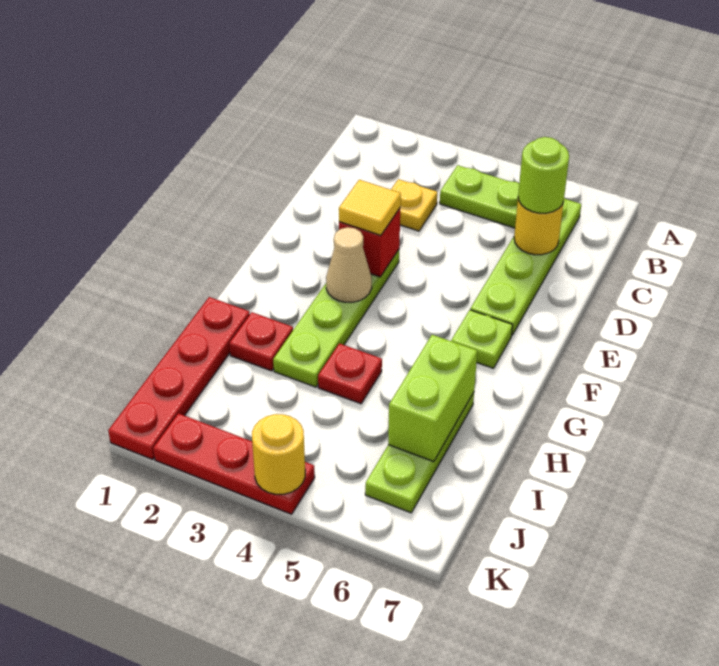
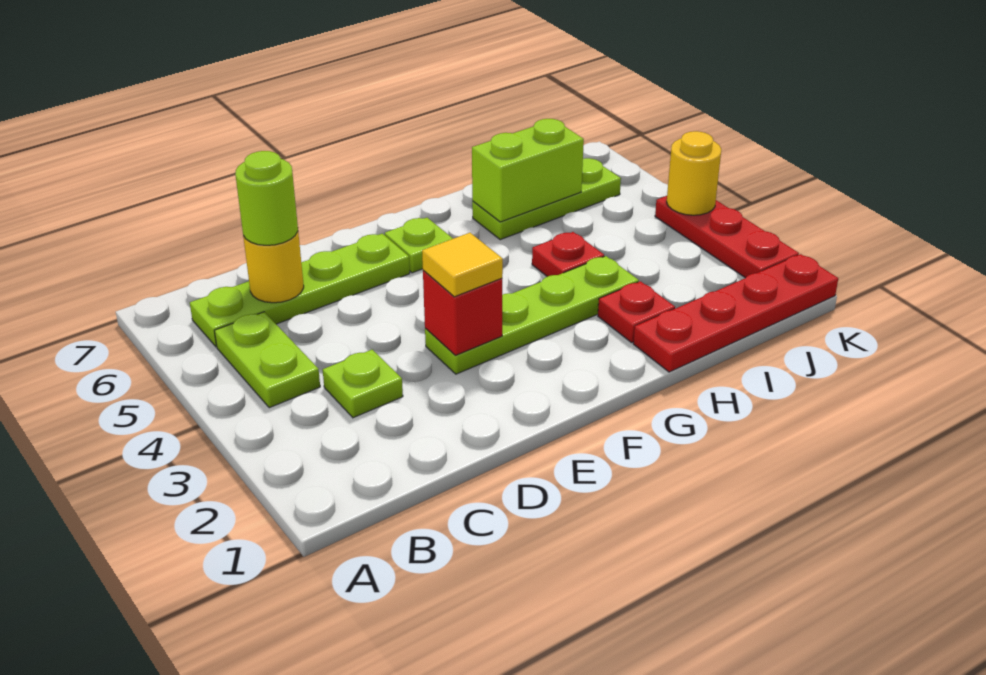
yellow plate C3 level 1 -> lime plate C3 level 1
tan cone F3 level 2 -> none

